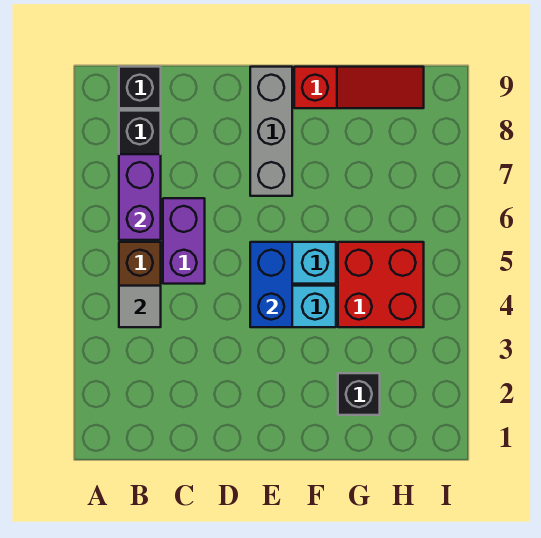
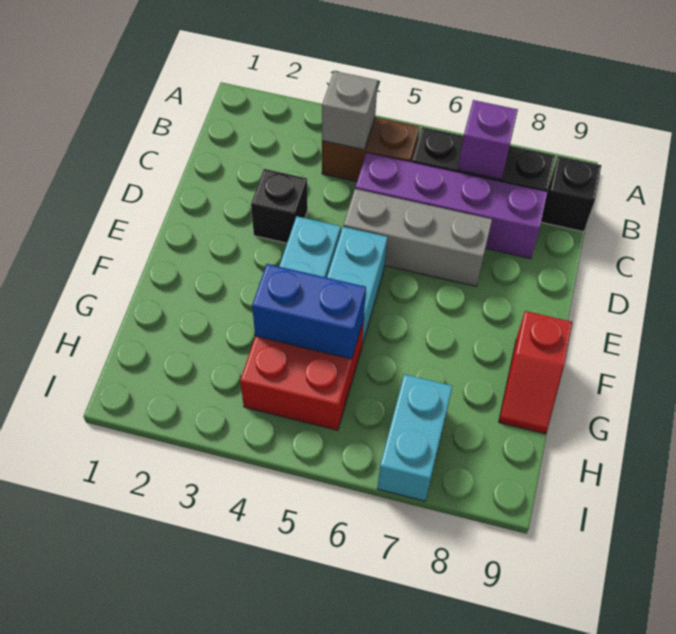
grey tile B4 level 2 -> grey brick B4 level 2
purple brick B6:B7 level 2 -> purple brick B7 level 2
purple brick C5:C6 level 1 -> purple brick C5:C8 level 1
blue brick E4:E5 level 2 -> blue brick G4:G5 level 2
grey brick E7:E9 level 1 -> grey brick D5:D7 level 1
red slope F9:H9 level 1 top F -> red slope F9:G9 level 1 top F
black brick G2 level 1 -> black brick D3 level 1
none -> cyan brick H7:I7 level 1

